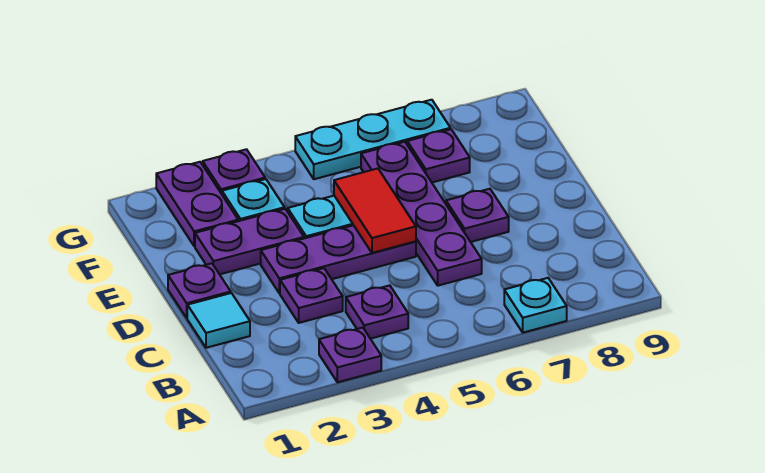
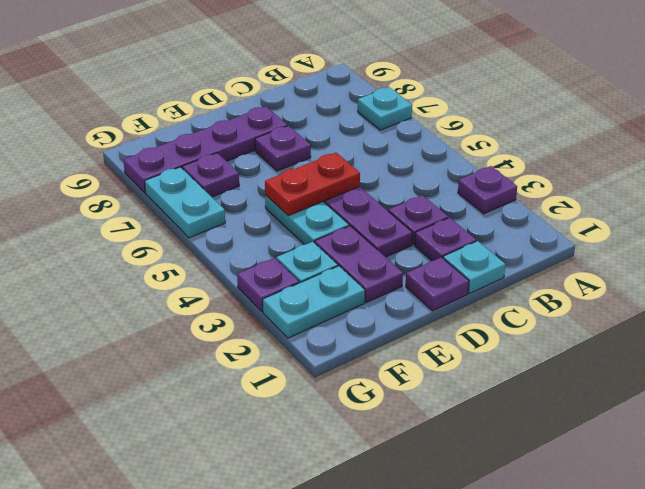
purple plate B4 level 1 -> purple plate C2 level 1
cyan tile C1 level 1 -> cyan plate C1 level 1
purple plate C6:F6 level 1 -> purple plate D8:G8 level 1
red tile D5:E5 level 2 -> red plate D5:E5 level 2
purple plate F2:G2 level 1 -> cyan plate F2:G2 level 1
cyan plate G5:G7 level 1 -> cyan plate G6:G7 level 1

